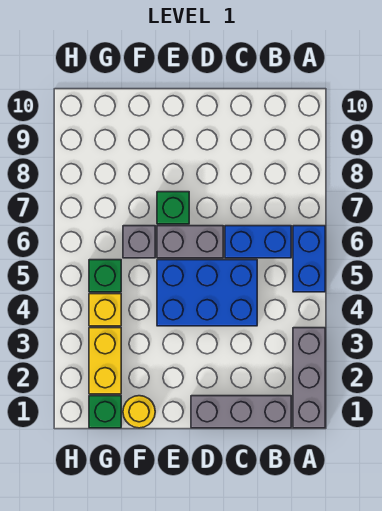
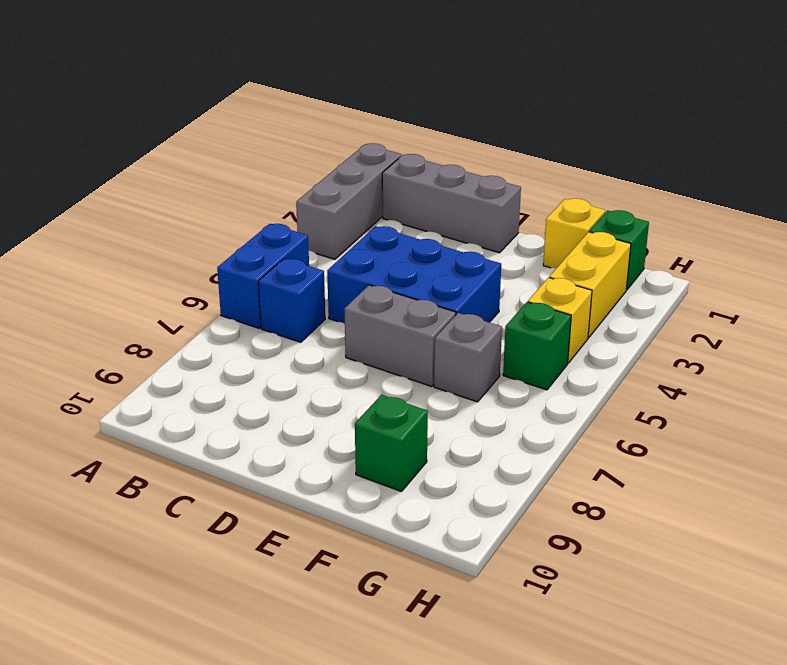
blue brick B6:C6 level 1 -> blue brick B6 level 1
green brick E7 level 1 -> green brick F9 level 1
yellow round brick F1 level 1 -> yellow brick F1 level 1

